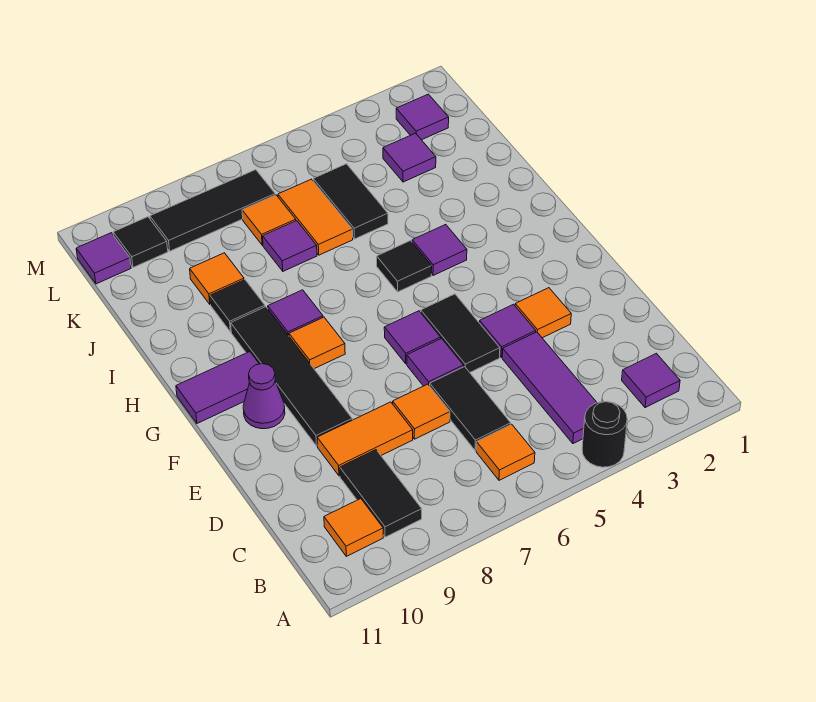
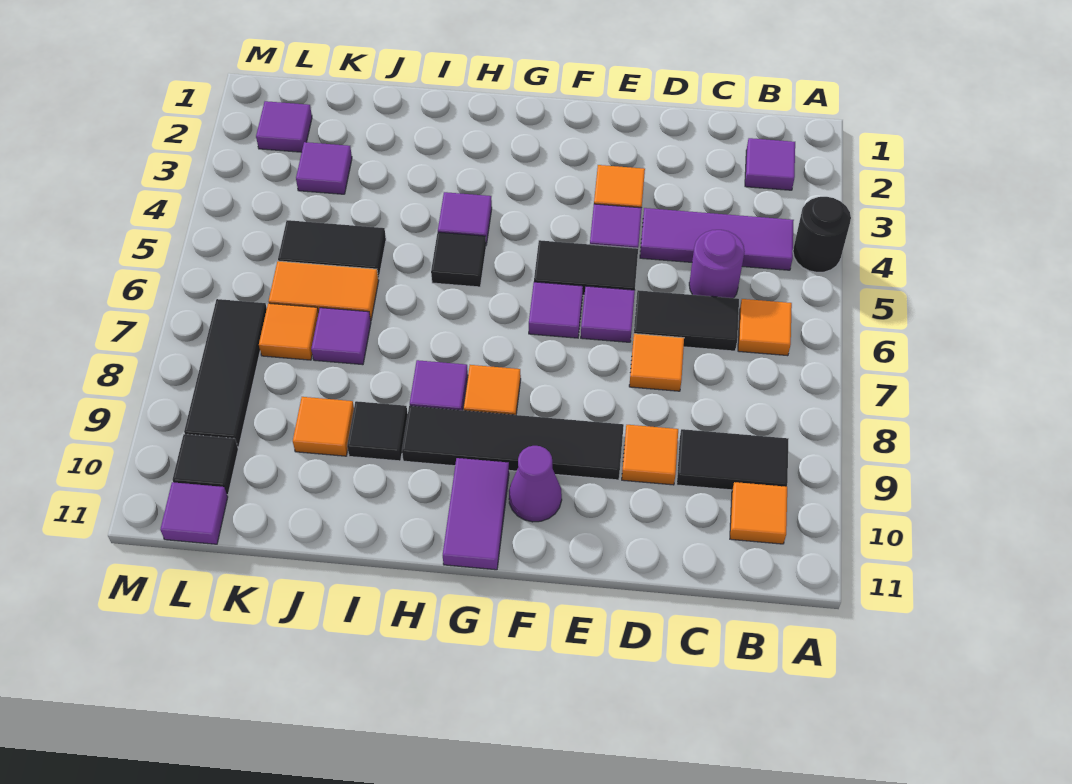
none -> purple round brick C5 level 1
orange tile D8:D9 level 1 -> orange tile D9 level 1

